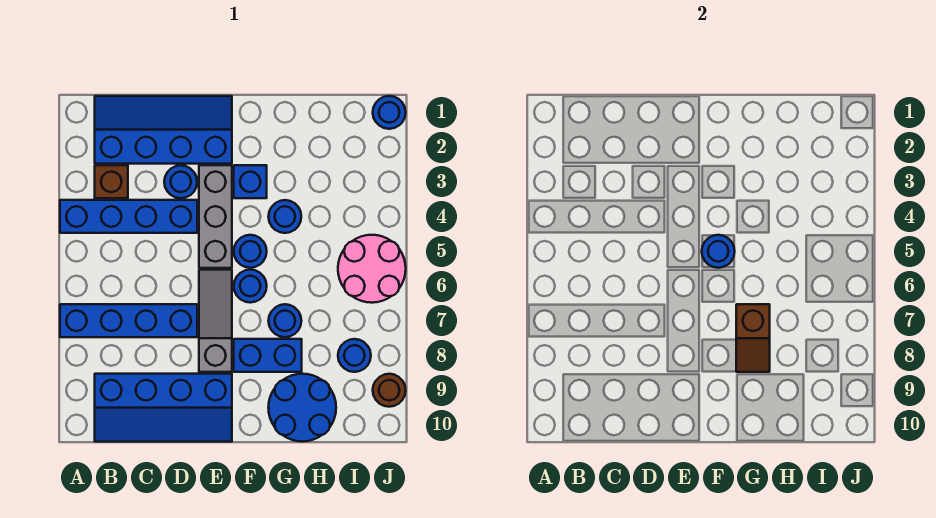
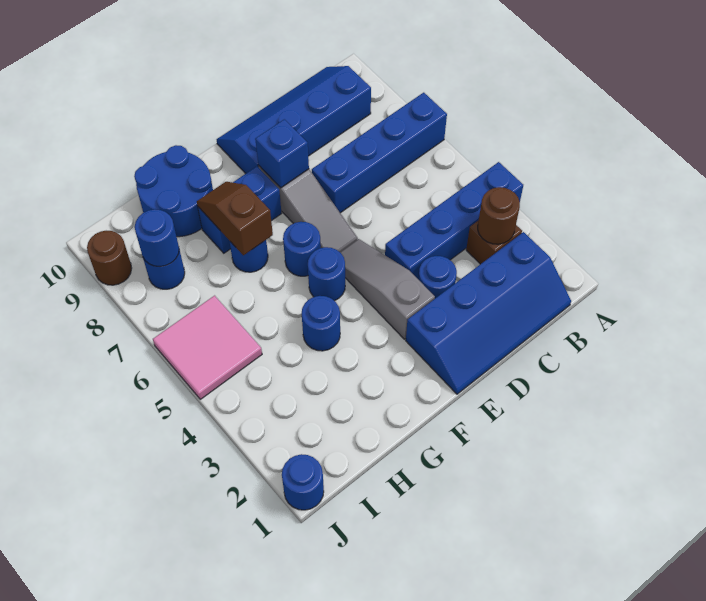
none -> brown round brick B3 level 2
grey brick E3:E5 level 1 -> grey slope E3:E5 level 1 top 3
blue brick F3 level 1 -> blue brick E8 level 2
blue round brick F5 level 2 -> blue round brick I8 level 2
pink round brick I5:J6 level 1 -> pink tile I5:J6 level 1

